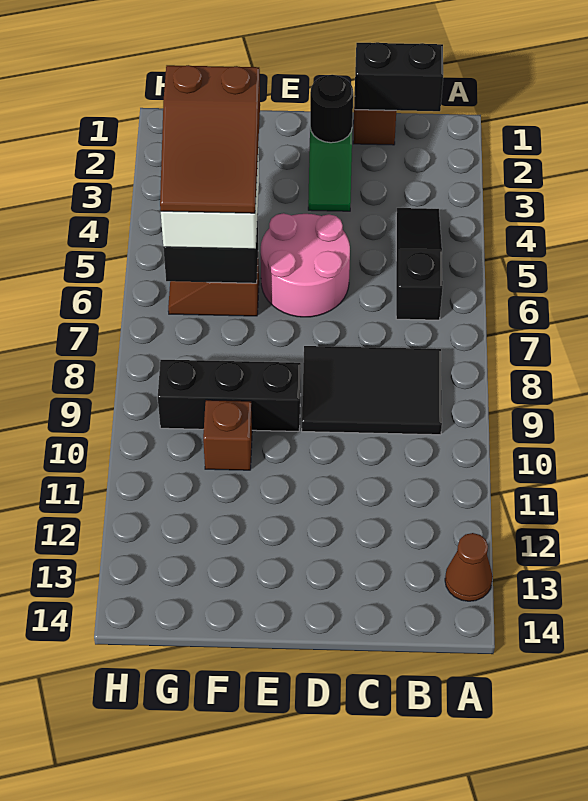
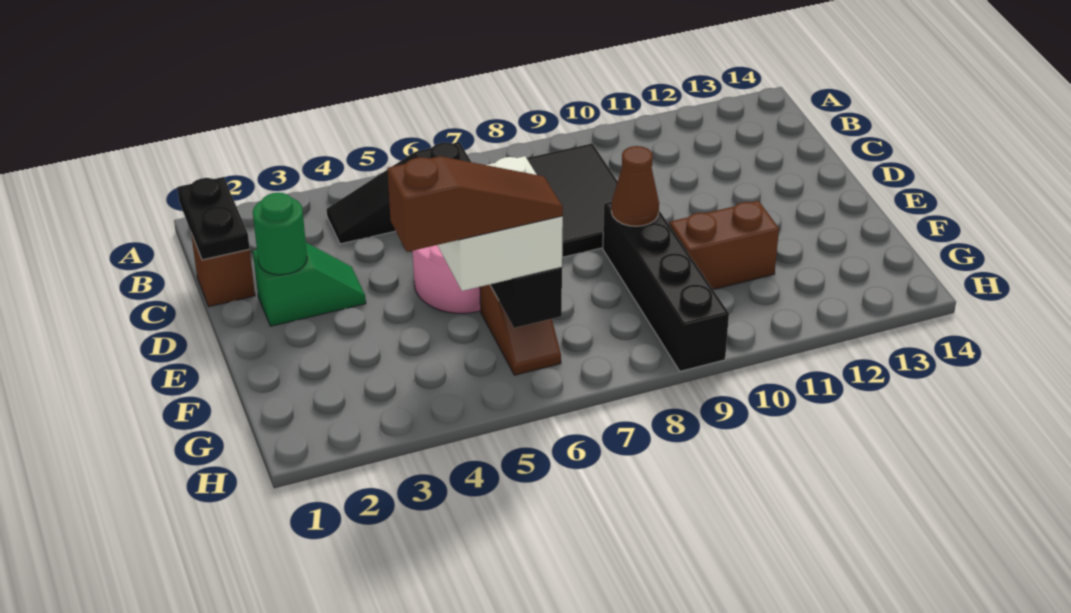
brown cone A13 level 1 -> brown cone E9 level 2
black brick B1:C1 level 2 -> black plate B1:C1 level 2
black round brick D2 level 2 -> green round brick D2 level 2
black brick E9:G9 level 1 -> black brick E9:H9 level 1
brown slope F4:G6 level 4 top 4 -> brown slope G4:G6 level 4 top 4
brown brick F10 level 1 -> brown brick F10:F11 level 1

